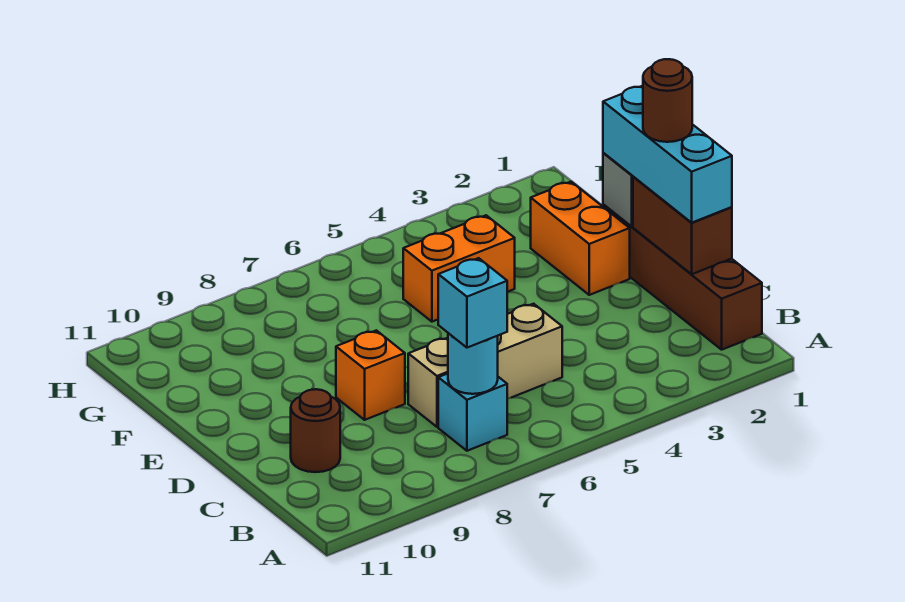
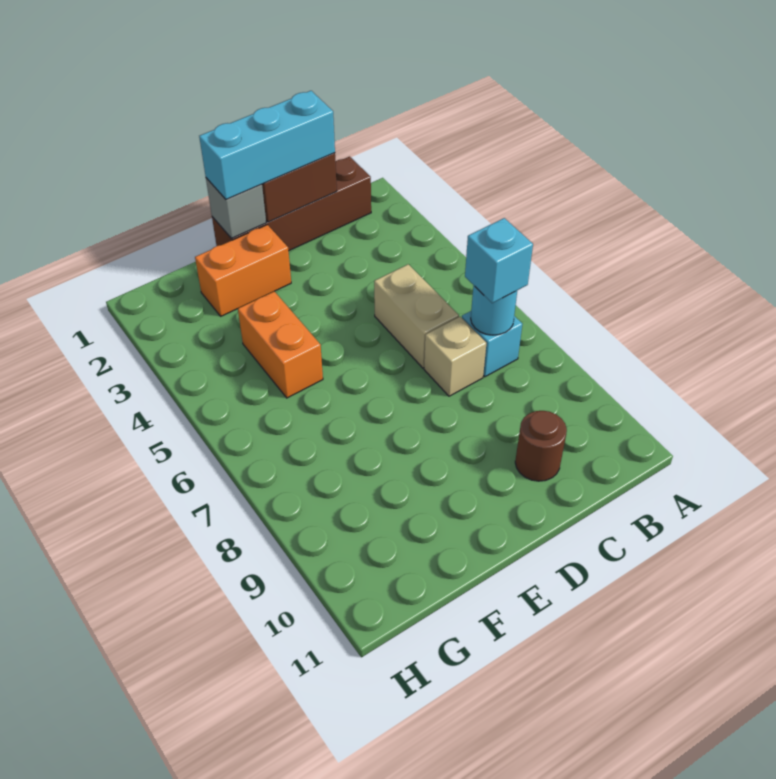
brown round brick D1 level 4 -> none
orange brick D8 level 1 -> none

